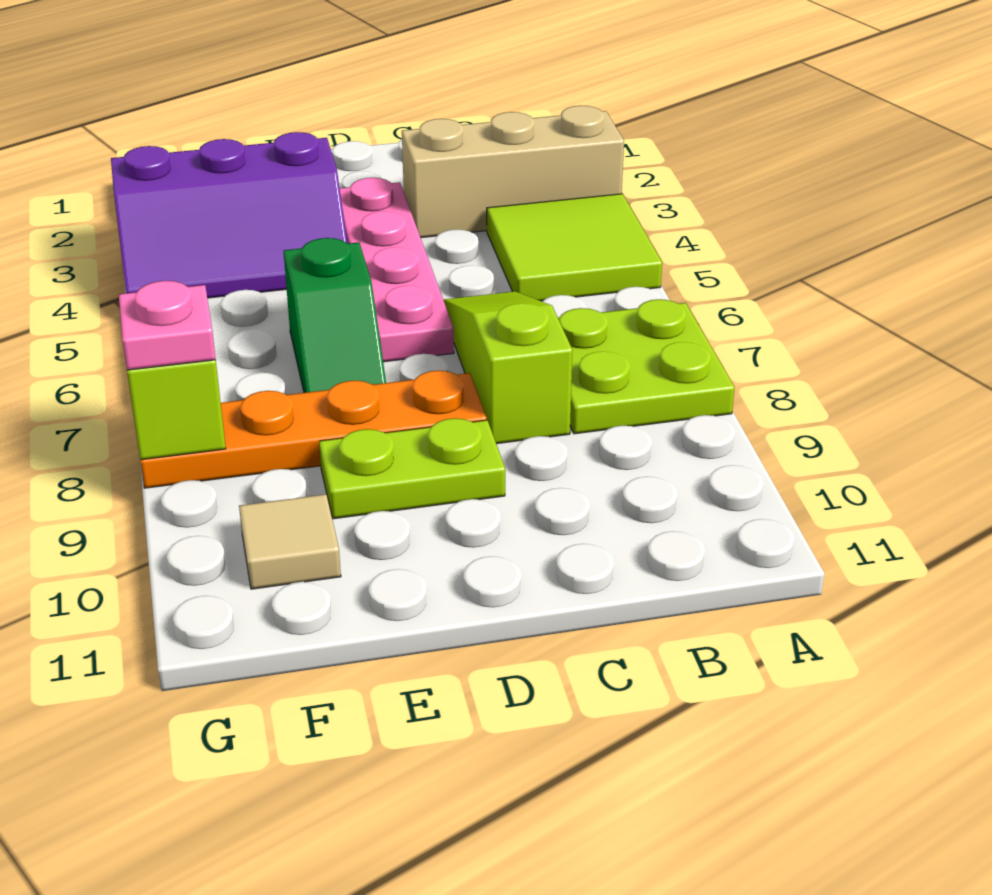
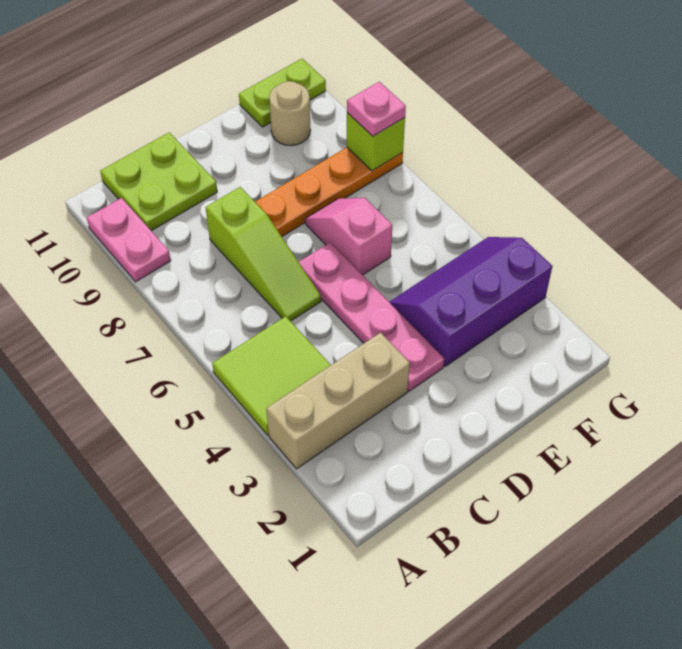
lime plate A7:B8 level 1 -> lime plate B10:C11 level 1
none -> pink plate A9:A10 level 1
lime plate D9:E9 level 1 -> lime plate F11:G11 level 1
green slope E6:E7 level 1 top 6 -> pink slope E6:E7 level 1 top 6
tan tile F10 level 1 -> tan round brick F10 level 1

